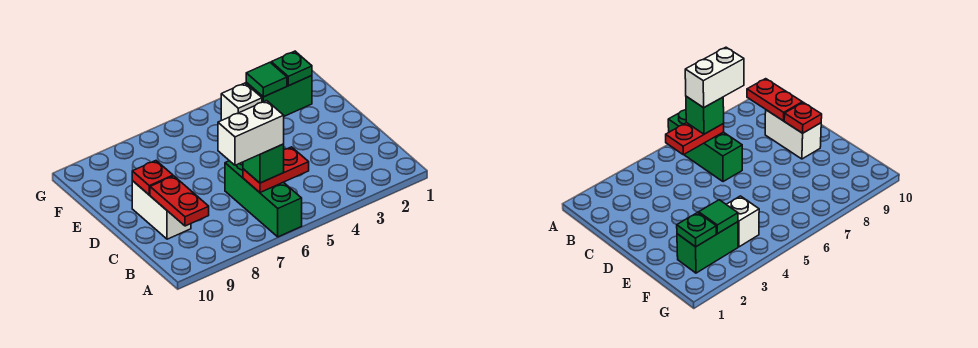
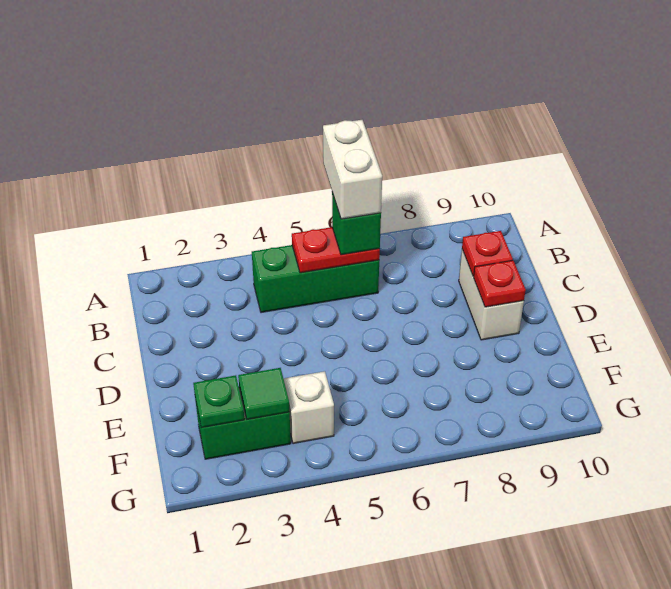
green brick A6:C6 level 1 -> green brick B4:B6 level 1
white brick B6:B7 level 4 -> white brick A6:B6 level 4
red plate B9:C9 level 2 -> red plate C9 level 2

